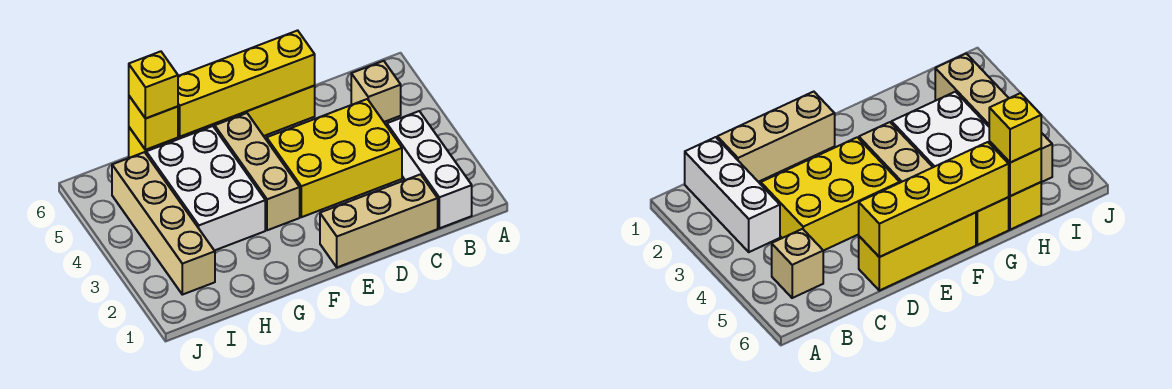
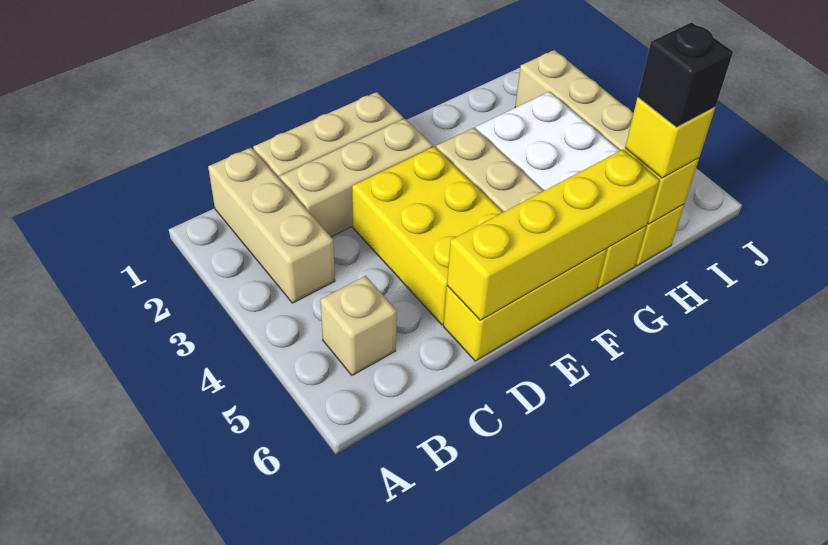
white brick B1:B3 level 1 -> tan brick B1:B3 level 1
none -> tan brick C2:E2 level 1
yellow brick C3:E4 level 1 -> yellow brick D3:E5 level 1
none -> black brick H6 level 4

